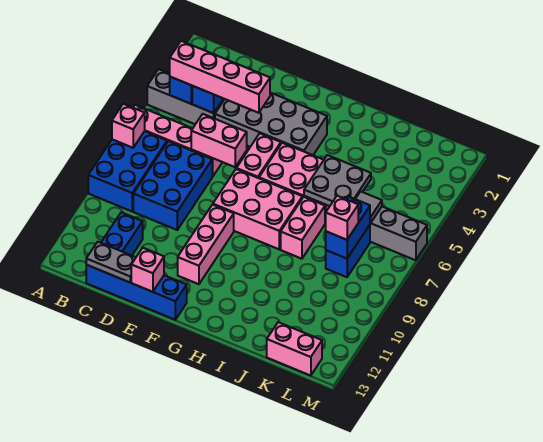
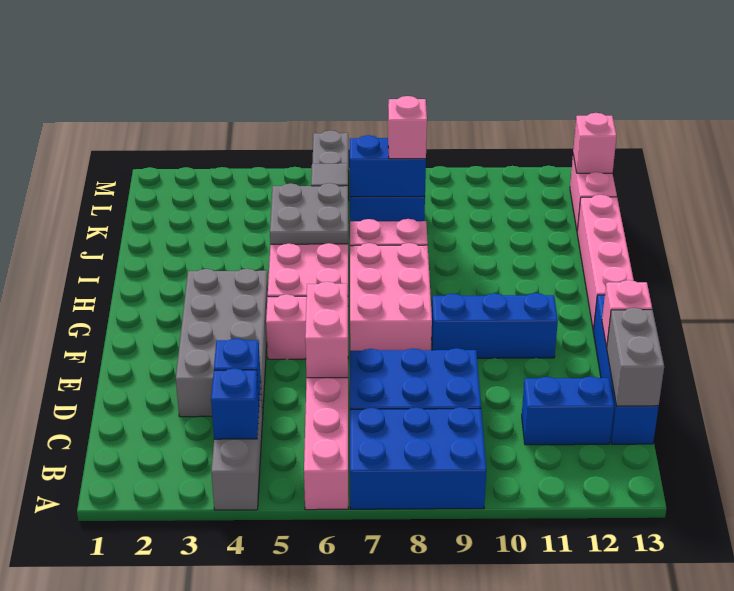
pink brick A7 level 2 -> pink brick L13 level 2
pink brick B4:E4 level 3 -> pink brick G13:J13 level 1
grey plate C13:D13 level 2 -> grey brick C13:D13 level 2
pink brick F9:F11 level 1 -> blue brick F9:F11 level 1

